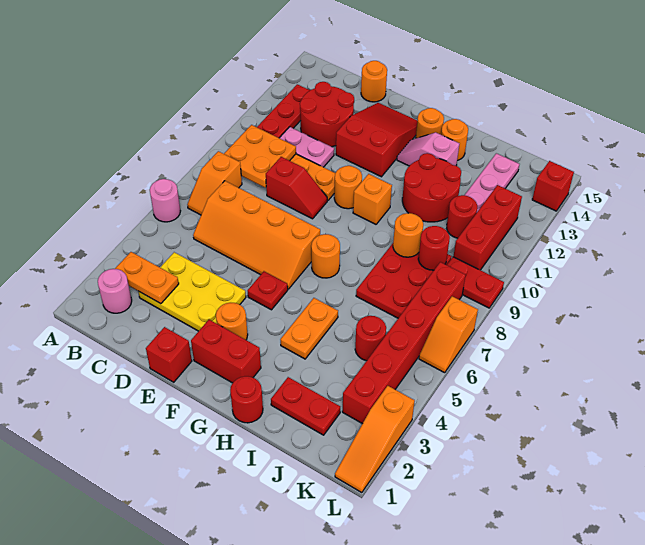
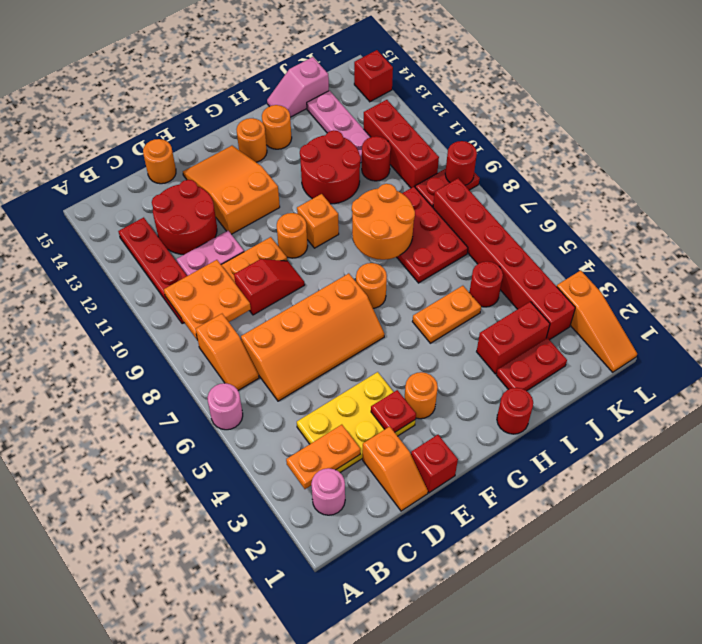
red slope E12:F14 level 1 top 12 -> orange slope E12:F14 level 1 top 12
red brick F2:G2 level 1 -> red brick I3:J3 level 1
red plate F5 level 1 -> red plate E3 level 2
pink slope G13:H13 level 1 top H -> pink slope I15:J15 level 1 top J
orange plate H4:H5 level 1 -> orange plate H5:I5 level 1
orange round brick I9 level 2 -> orange round brick H8:I9 level 2
red round brick J9 level 2 -> red round brick L9 level 2
orange slope L6:L7 level 1 top 7 -> orange slope D1:D2 level 1 top 2

